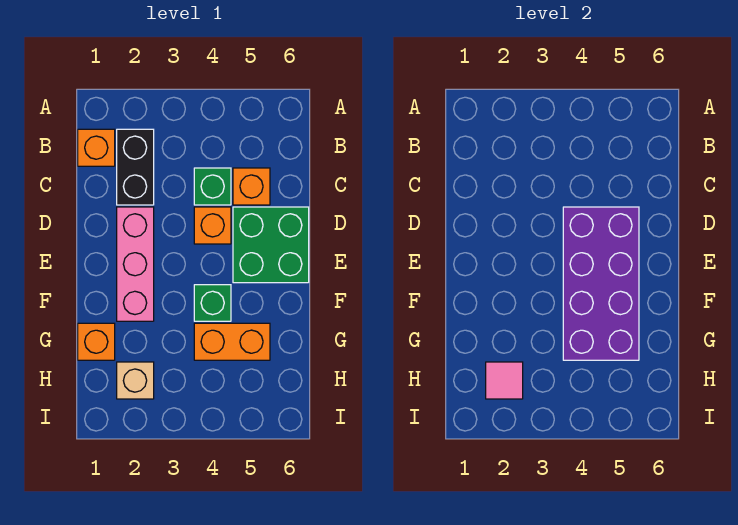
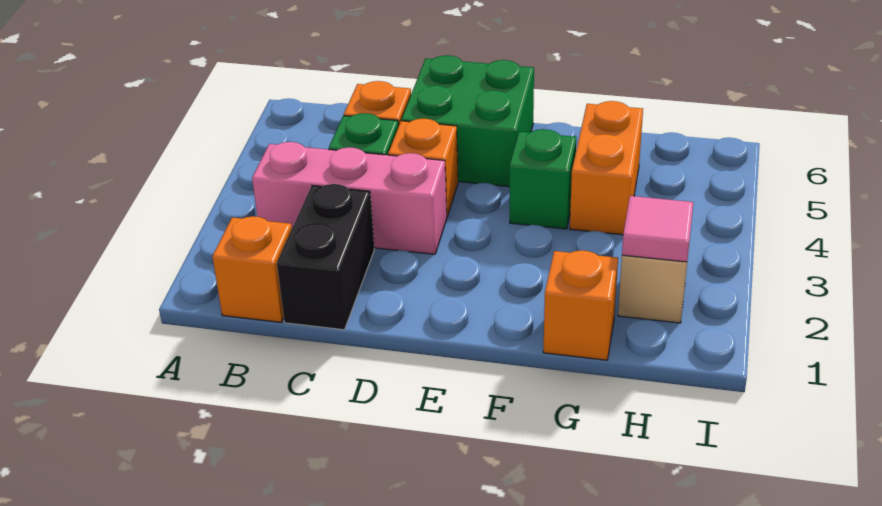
black brick B2:C2 level 1 -> black brick C1:C2 level 1
pink brick D2:F2 level 1 -> pink brick B3:D3 level 1
purple brick D4:G5 level 2 -> none

